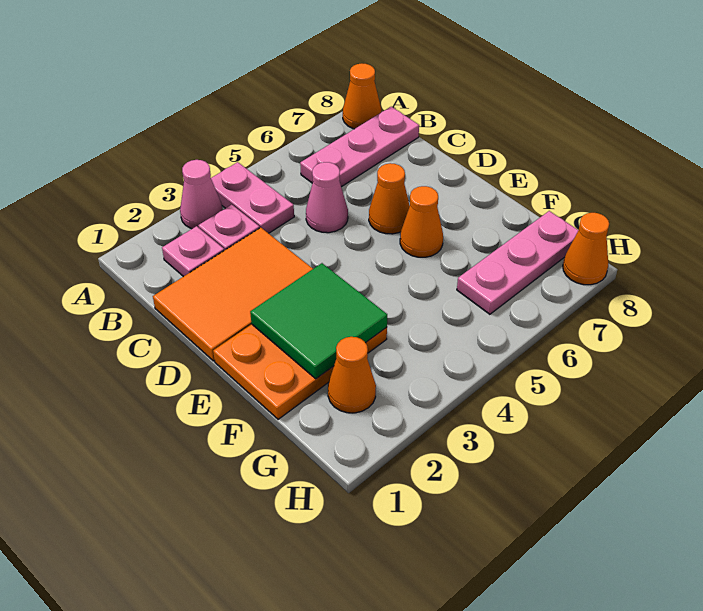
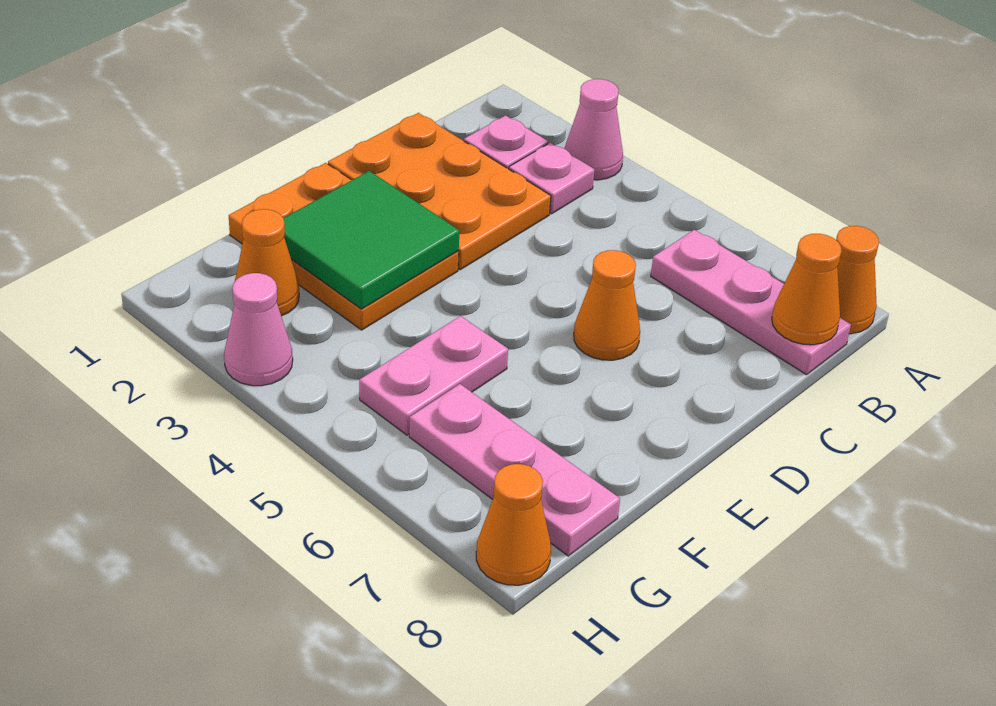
pink plate A4:B4 level 1 -> pink plate F5:G5 level 1
orange tile C1:D3 level 1 -> orange plate C1:D3 level 1
pink cone C5 level 1 -> pink cone H3 level 1
orange cone E6 level 1 -> orange cone B8 level 2

